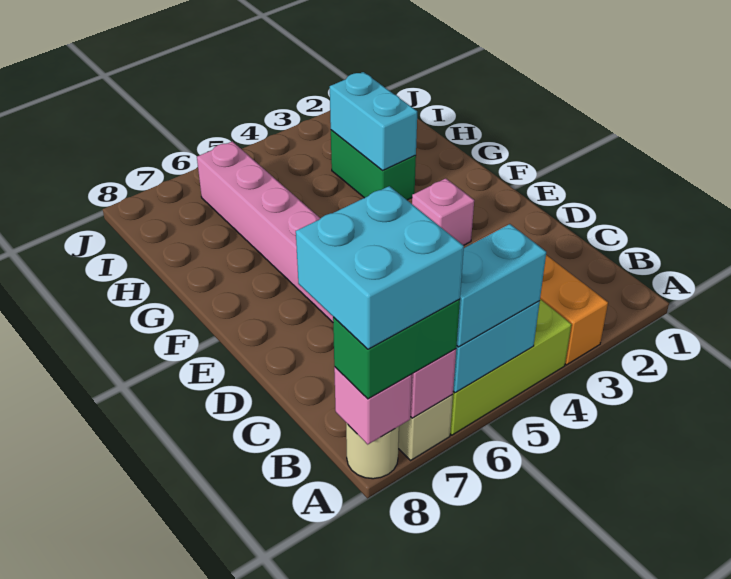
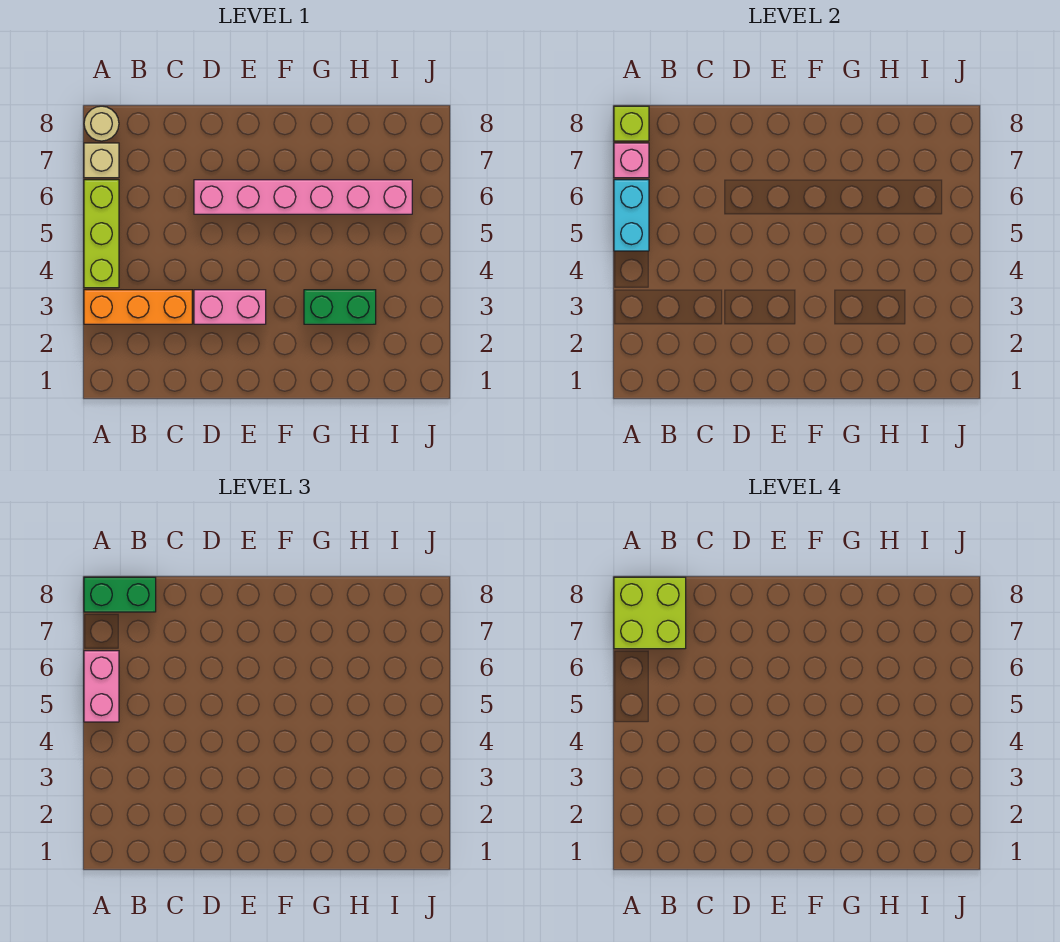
cyan brick A5:A6 level 3 -> pink brick A5:A6 level 3
green brick A7:A8 level 3 -> green brick A8:B8 level 3
cyan brick A7:B8 level 4 -> lime brick A7:B8 level 4
pink brick A8 level 2 -> lime brick A8 level 2
pink brick E3 level 1 -> pink brick D3:E3 level 1
cyan brick G3:H3 level 2 -> none

